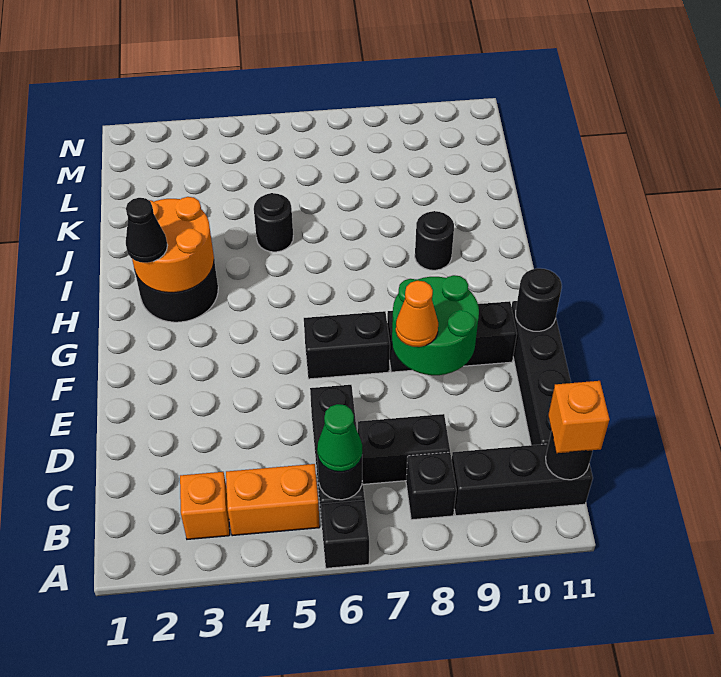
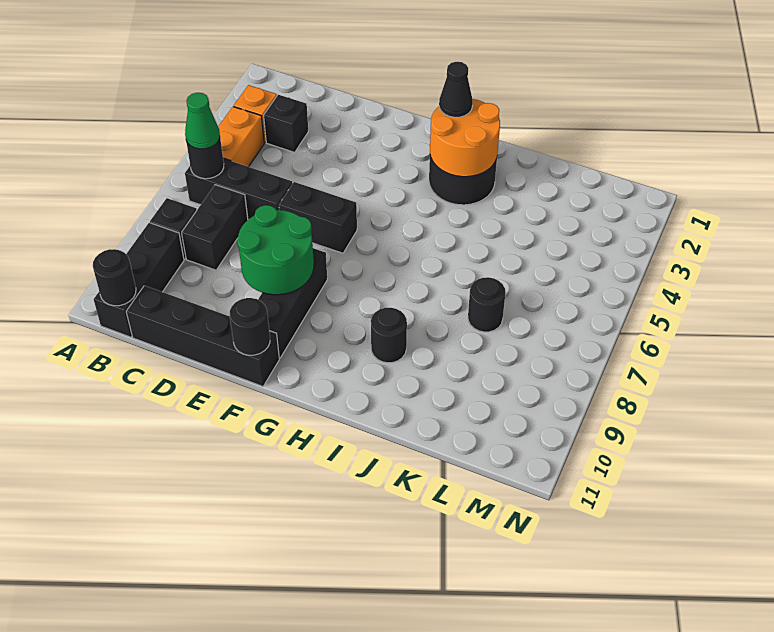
black brick A6 level 1 -> black brick C3 level 1
orange brick B11 level 3 -> none
orange cone E8 level 3 -> none
black brick F6:F7 level 1 -> black brick E6:F6 level 1
black round brick J5 level 1 -> black round brick K7 level 1

